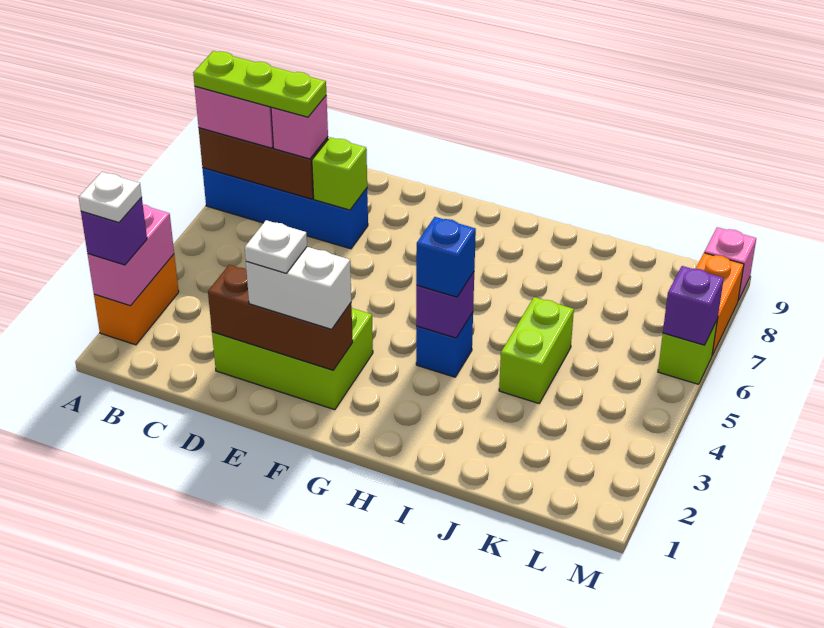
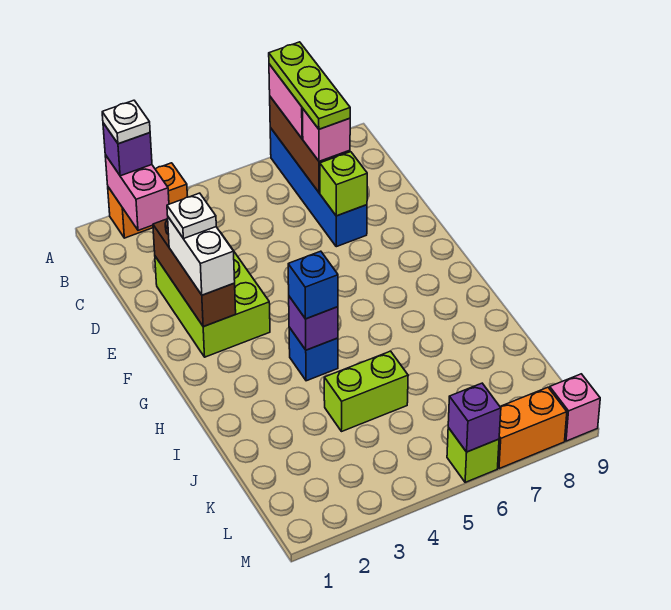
pink brick A2:A3 level 2 -> pink brick A2:B2 level 2

